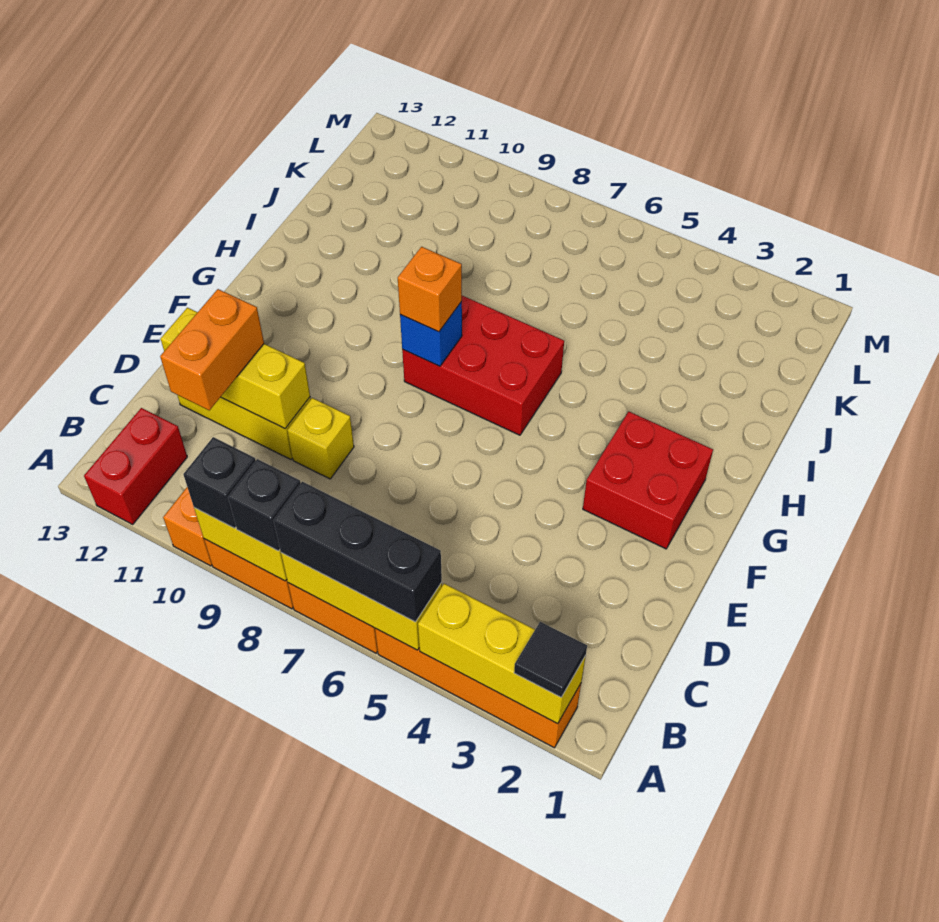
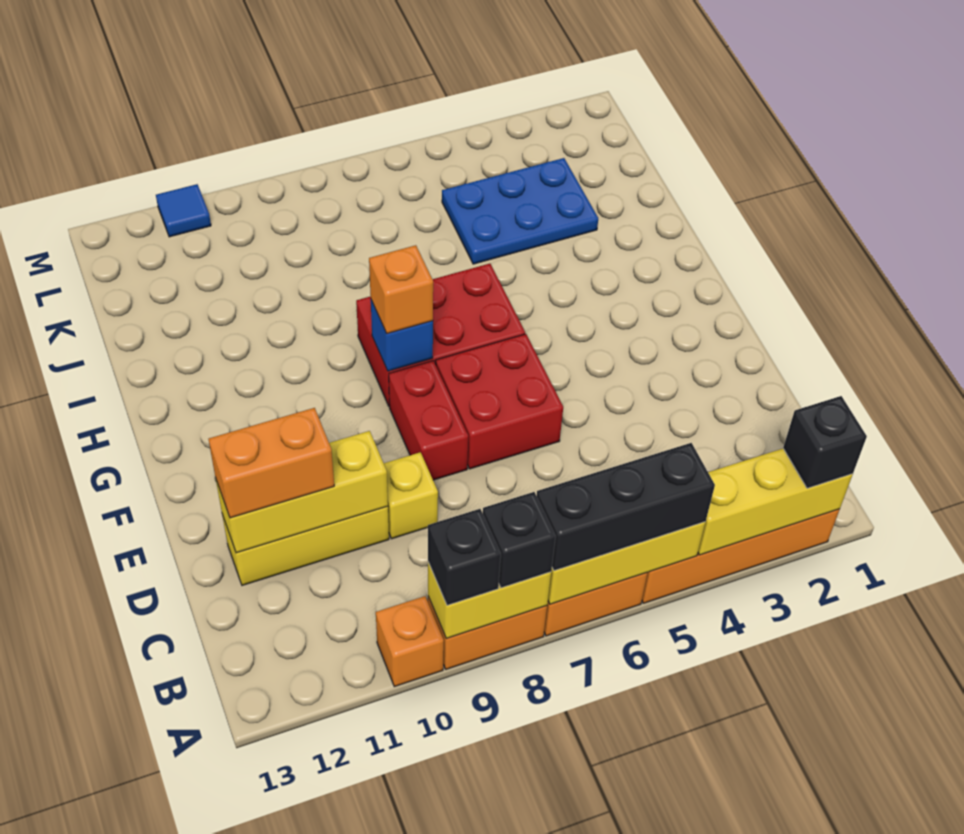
black tile A2 level 3 -> black brick A2 level 3
red brick A12:B12 level 1 -> red brick E8:F8 level 1
orange brick C11:D11 level 3 -> orange brick D11:D12 level 3
red brick F2:G3 level 1 -> red brick E6:F7 level 1
none -> blue plate J3:K5 level 1
none -> blue tile M11 level 1

